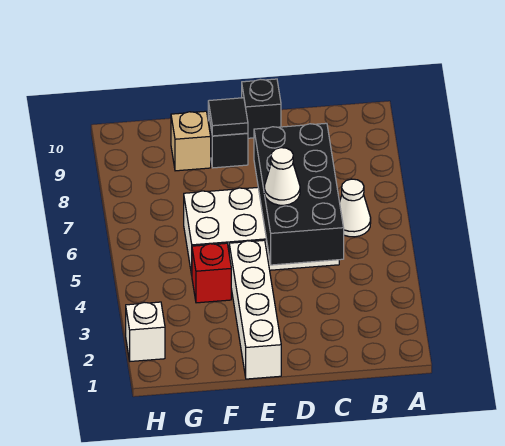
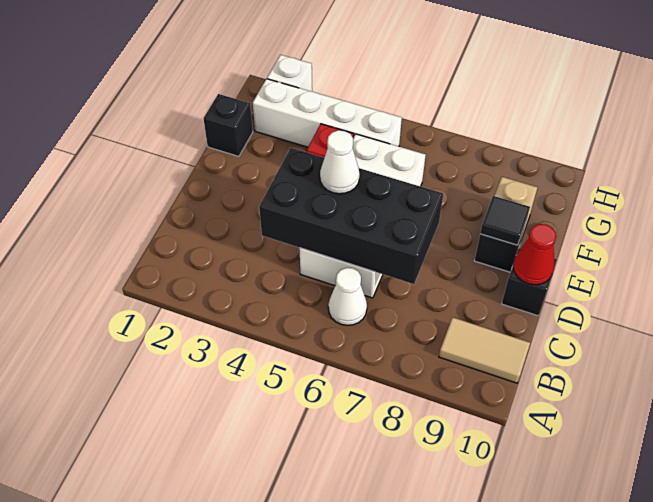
none -> tan tile B9:B10 level 1
none -> red cone D10 level 2
white brick E1:E4 level 1 -> white brick G2:G5 level 1
none -> black brick F1 level 1

